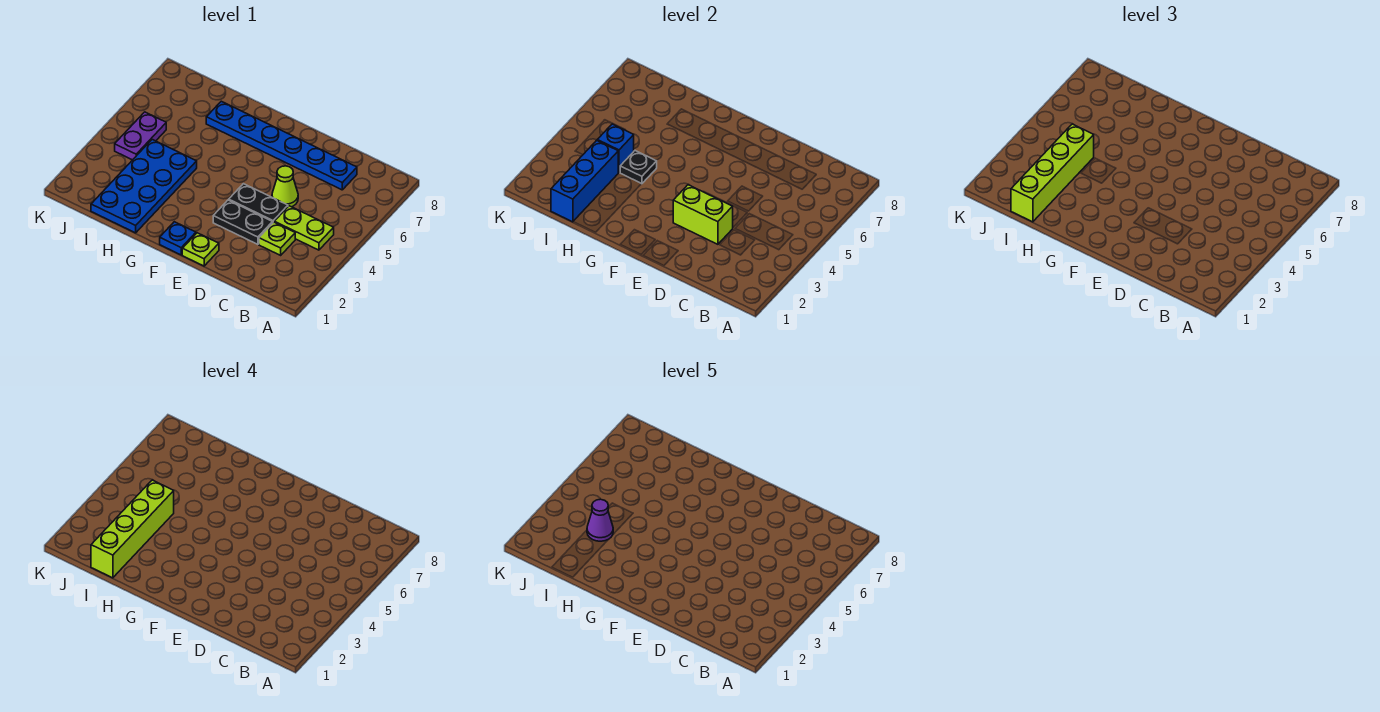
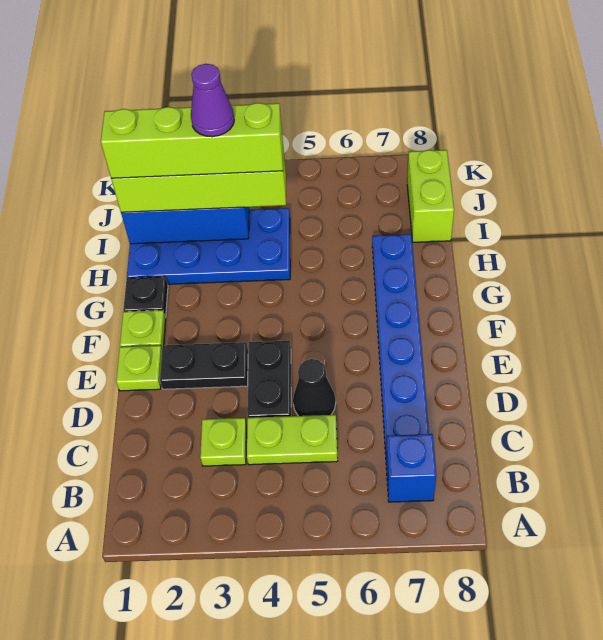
lime plate B4:C4 level 1 -> lime plate C4:C5 level 1
black plate D3:E3 level 1 -> black plate E2:E3 level 1
lime brick D3:E3 level 2 -> lime brick I8:J8 level 1
lime cone D5 level 1 -> black cone D5 level 1
blue plate F1 level 1 -> lime plate F1 level 1
black plate H4 level 2 -> black plate G1 level 1
blue brick I4 level 2 -> blue brick B7 level 1
purple plate J4:J5 level 1 -> none

